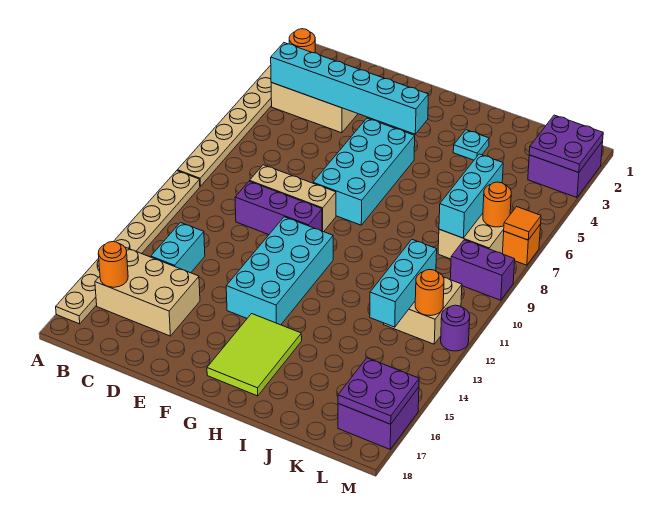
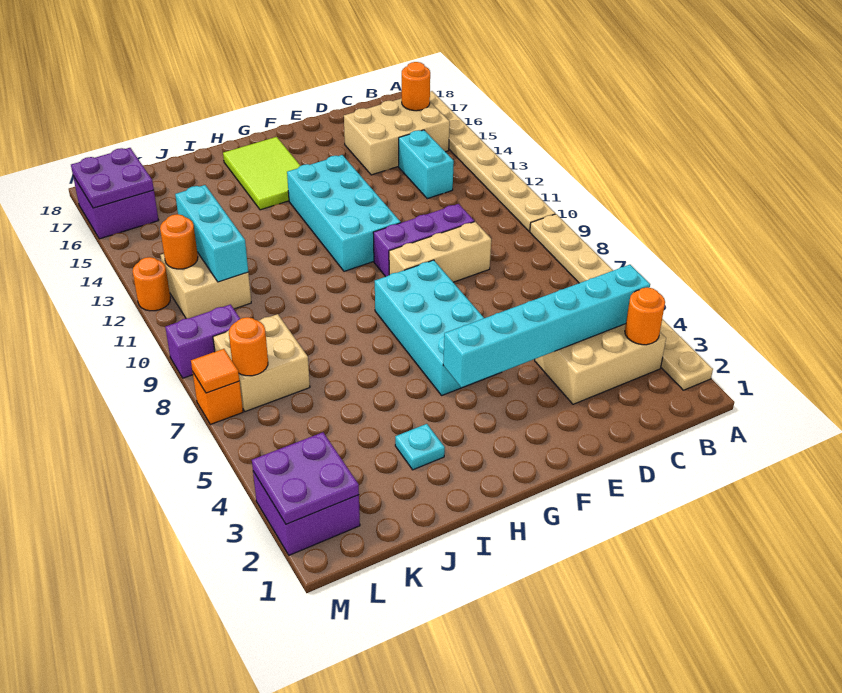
cyan brick K6:K8 level 2 -> none
purple round brick M12 level 1 -> orange round brick M12 level 1

